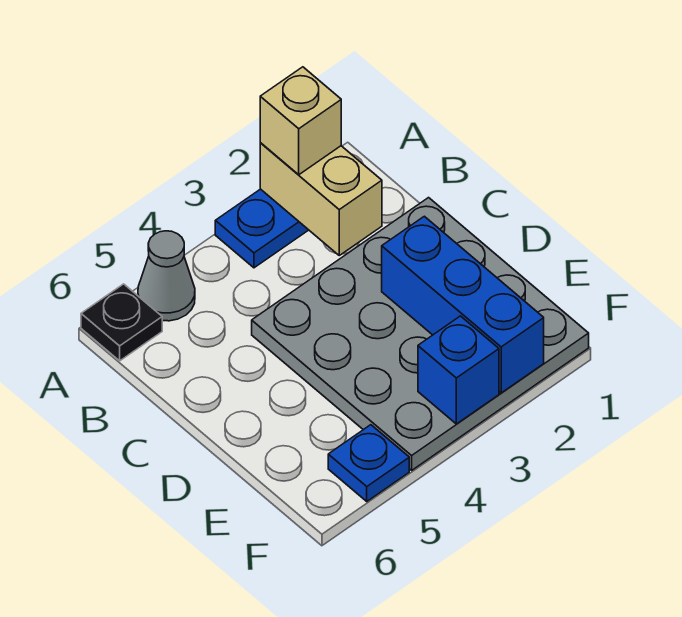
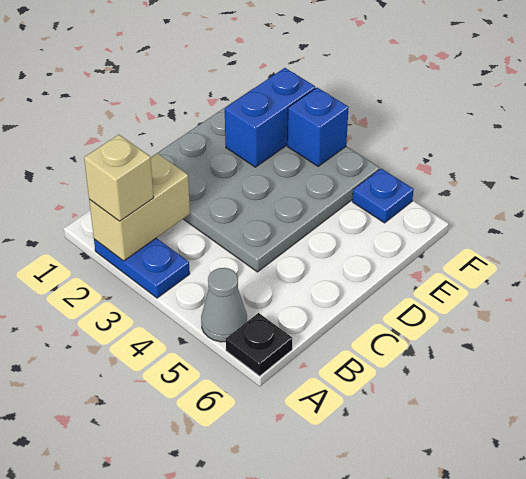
blue brick D2:F2 level 2 -> blue brick E2:F2 level 2

